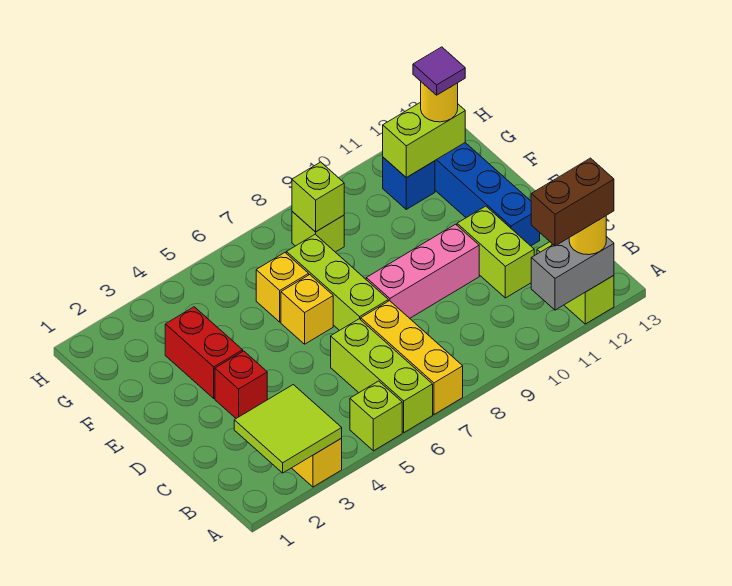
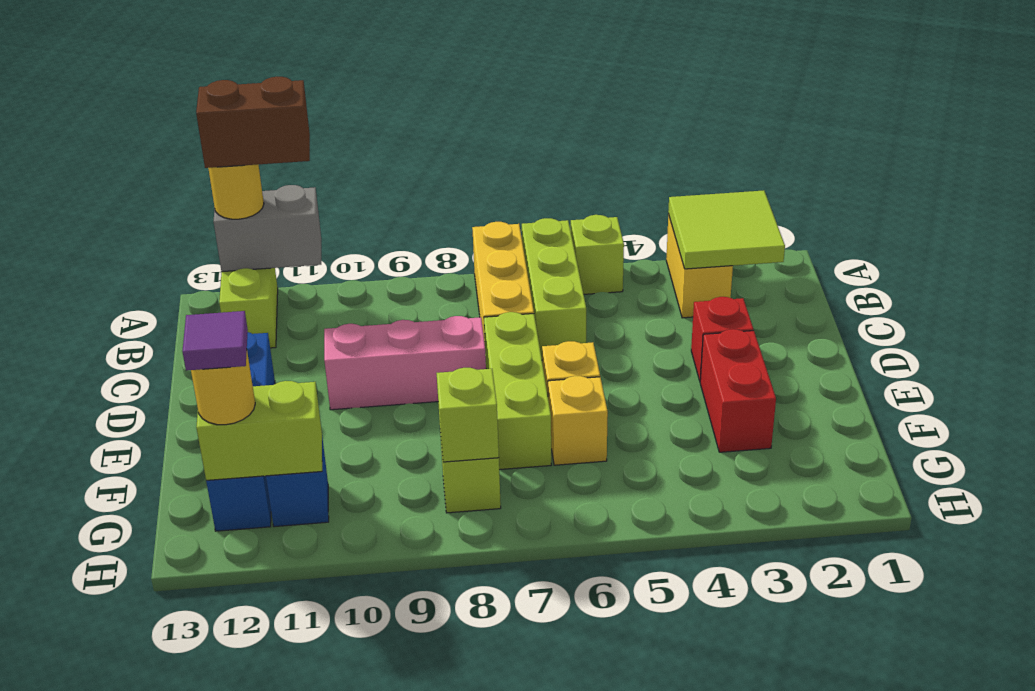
lime brick C11:D11 level 1 -> none

